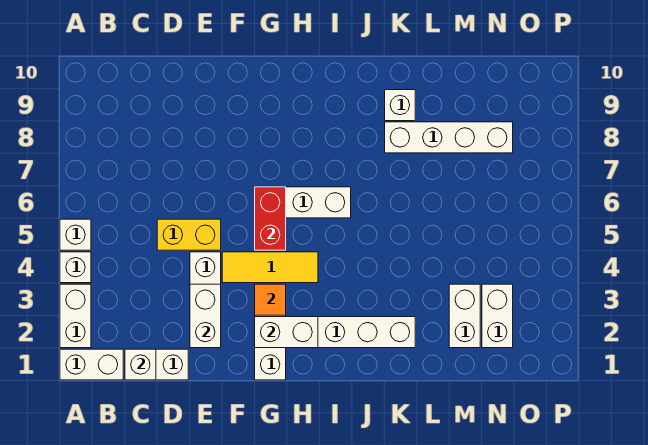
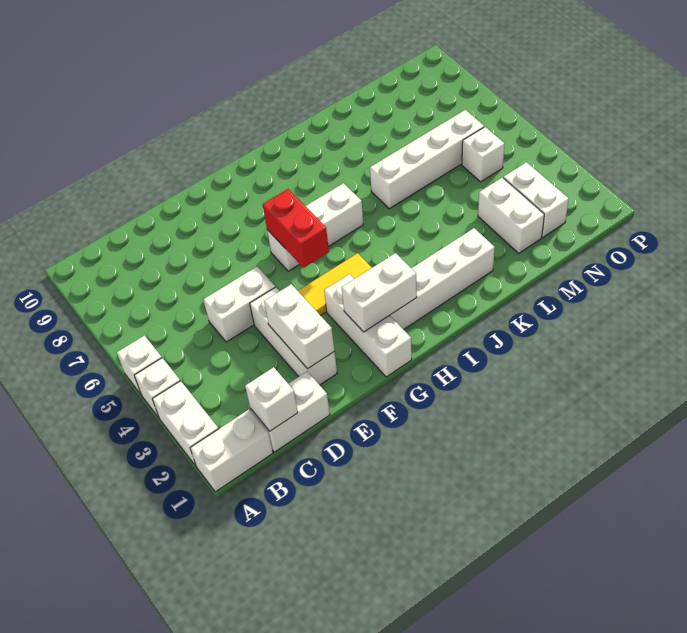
yellow brick D5:E5 level 1 -> white brick D5:E5 level 1
orange tile G3 level 2 -> none
white brick K8:N8 level 1 -> white brick K6:N6 level 1
white brick K9 level 1 -> white brick N5 level 1

